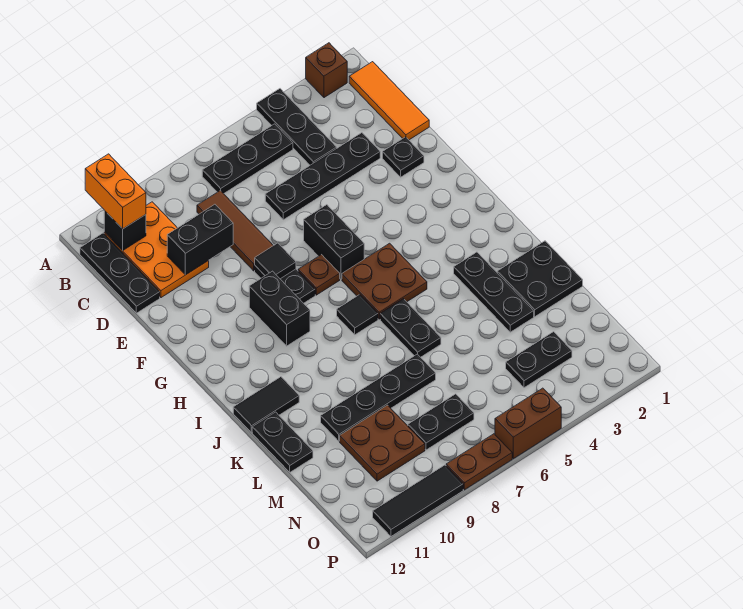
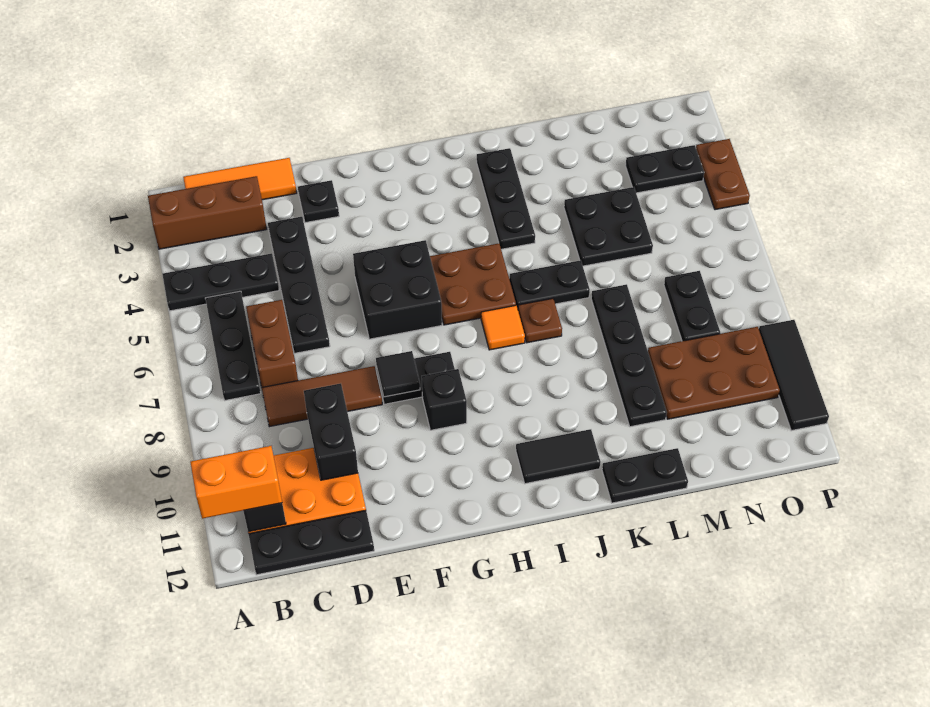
brown brick A2 level 1 -> brown brick A2:C2 level 1
black brick F6:G6 level 1 -> black brick F5:G6 level 1
brown plate G7 level 1 -> brown plate J7 level 1
black brick G9:H9 level 1 -> black brick G9 level 1
black tile I7 level 1 -> orange tile I7 level 1
black plate J3:L3 level 1 -> black plate J2:J4 level 1
black tile J11:J12 level 1 -> black tile I11:J11 level 1
black plate K1:L2 level 1 -> black plate L4:M5 level 1
brown plate M9:N10 level 1 -> brown plate M9:O10 level 1
black plate N3:N4 level 1 -> black plate N3:O3 level 1
brown brick P5:P6 level 1 -> brown brick C6:C7 level 1
brown plate P7:P8 level 1 -> brown plate P3:P4 level 1

